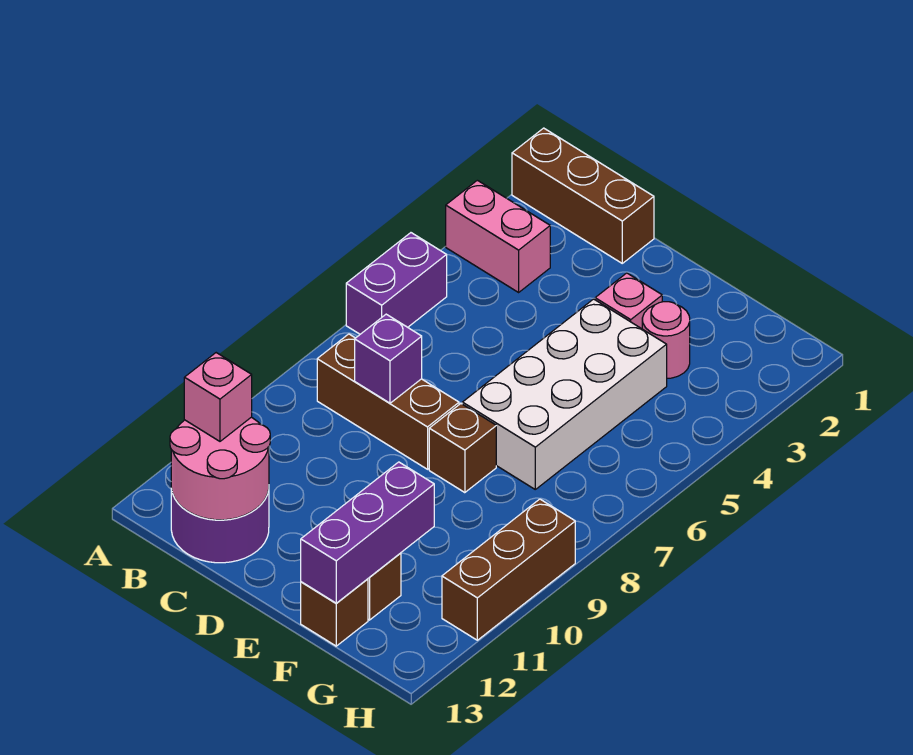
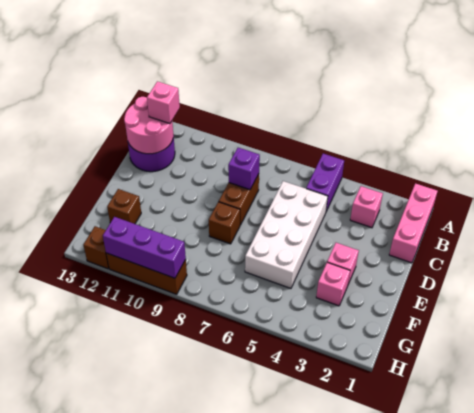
brown brick A1:C1 level 1 -> pink brick A1:C1 level 1
pink brick A3:B3 level 1 -> pink brick B3 level 1
purple brick A5:A6 level 1 -> purple brick A5:B5 level 1
brown brick B8:D8 level 1 -> brown brick C8:D8 level 1
white brick E4:F7 level 1 -> white brick C5:F6 level 1
pink round brick F3 level 1 -> pink brick F3 level 1
purple brick F11:F13 level 2 -> purple brick H9:H11 level 2
brown brick F13 level 1 -> brown brick H12 level 1

